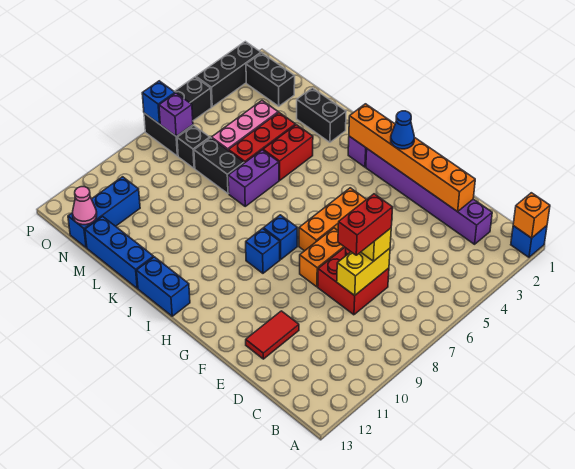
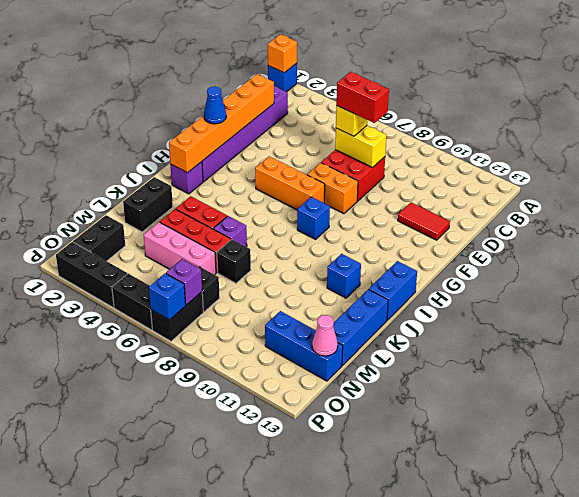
blue brick H9 level 1 -> blue brick J11 level 1
purple brick K6:K7 level 1 -> purple brick K6 level 1
black brick L7:M7 level 1 -> black brick L7 level 1

